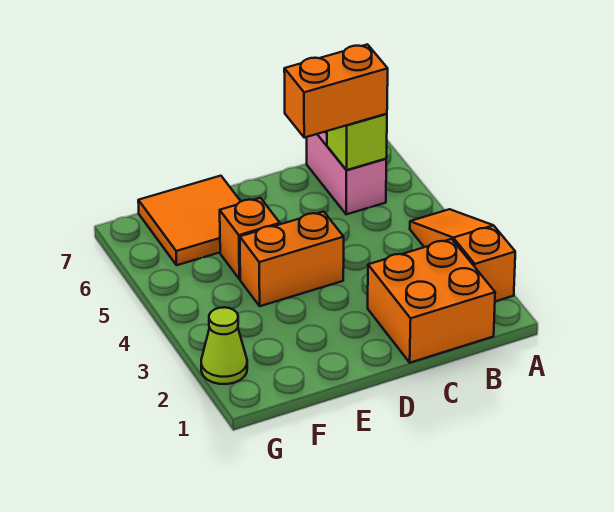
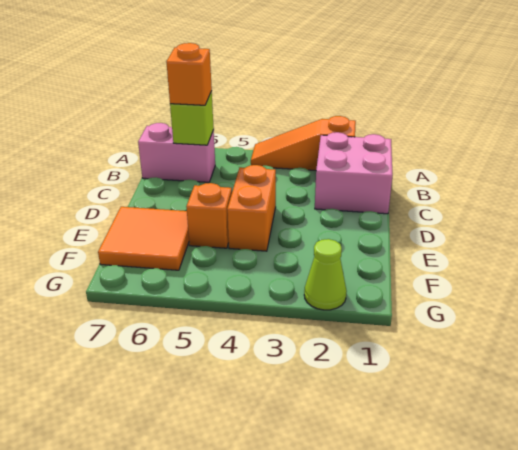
orange brick B1:C2 level 1 -> pink brick B1:C2 level 1
orange brick B6:C6 level 3 -> orange brick B6 level 3

